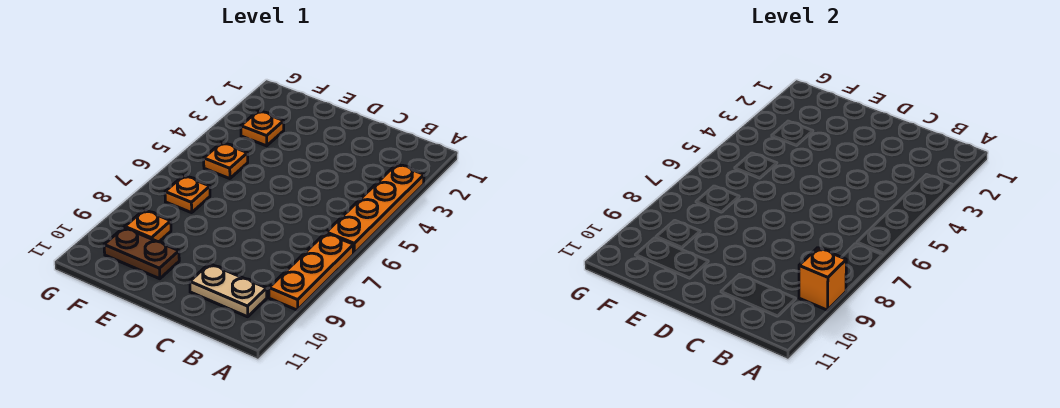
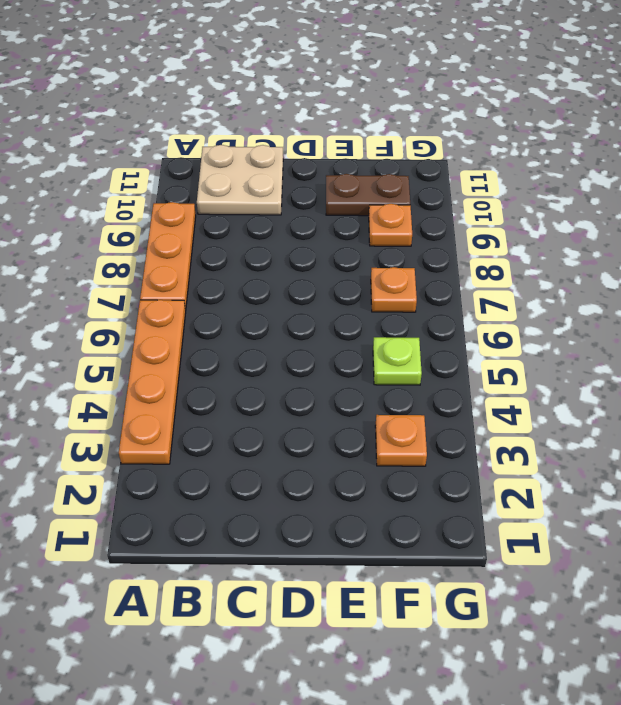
orange brick A9 level 2 -> none
tan plate B10:C10 level 1 -> tan plate B10:C11 level 1
orange plate F5 level 1 -> lime plate F5 level 1

